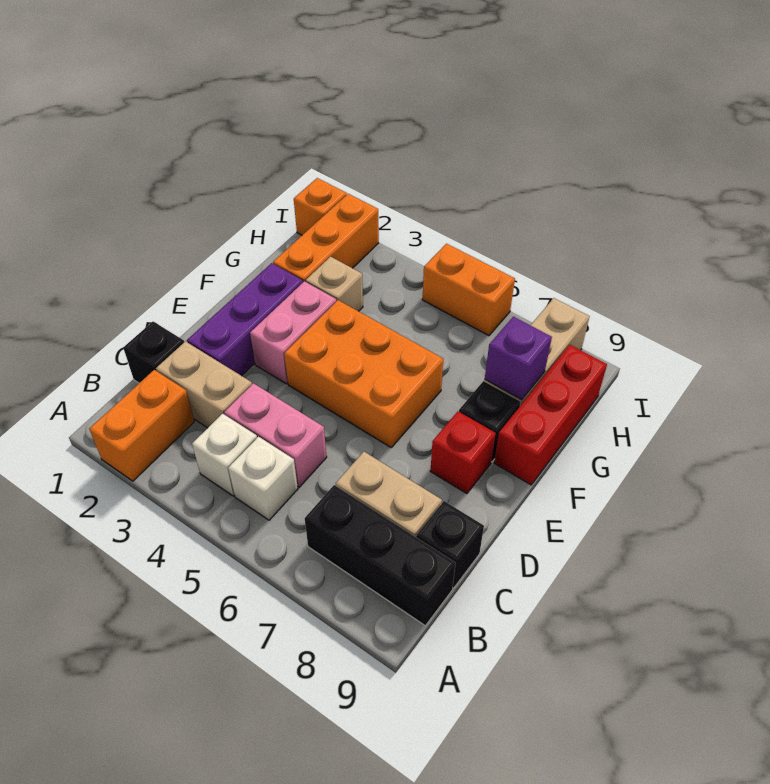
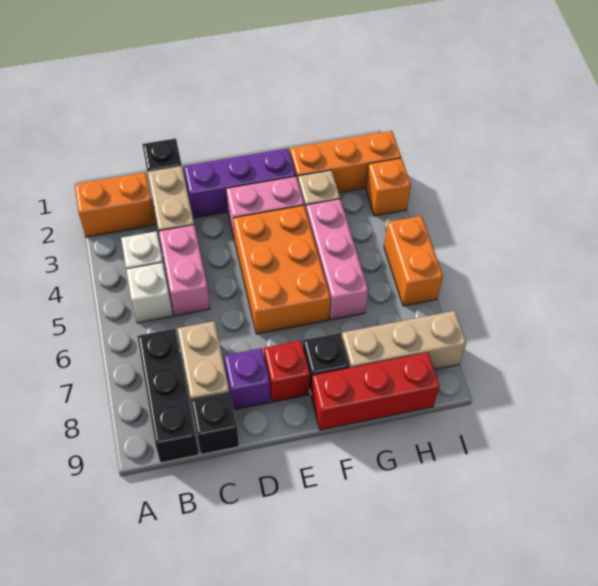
none -> pink brick G4:G6 level 1
purple brick G8 level 2 -> purple brick D8 level 1
orange brick I1 level 1 -> orange brick I3 level 1

